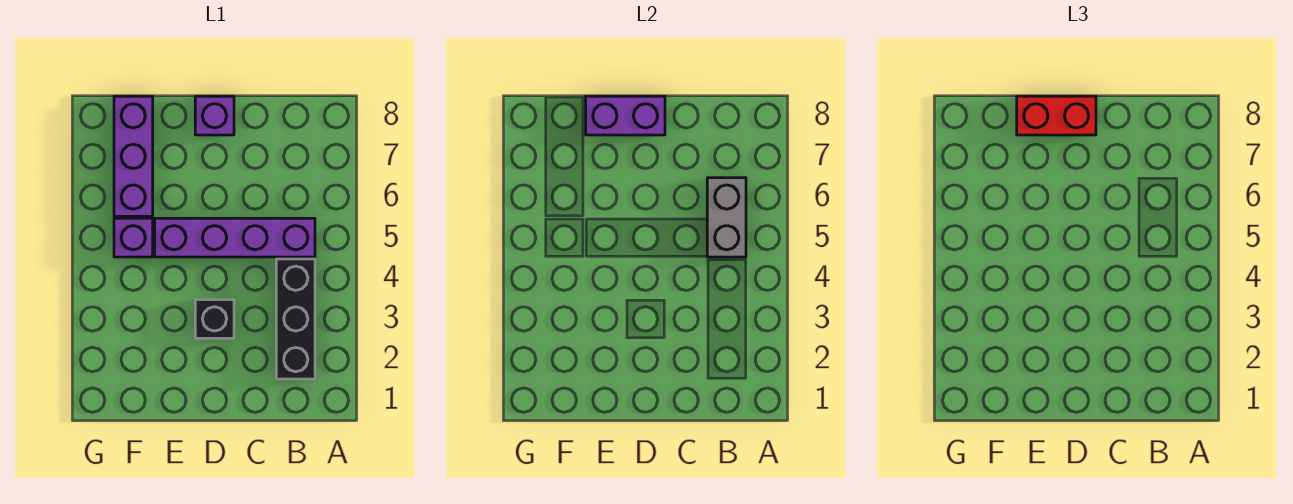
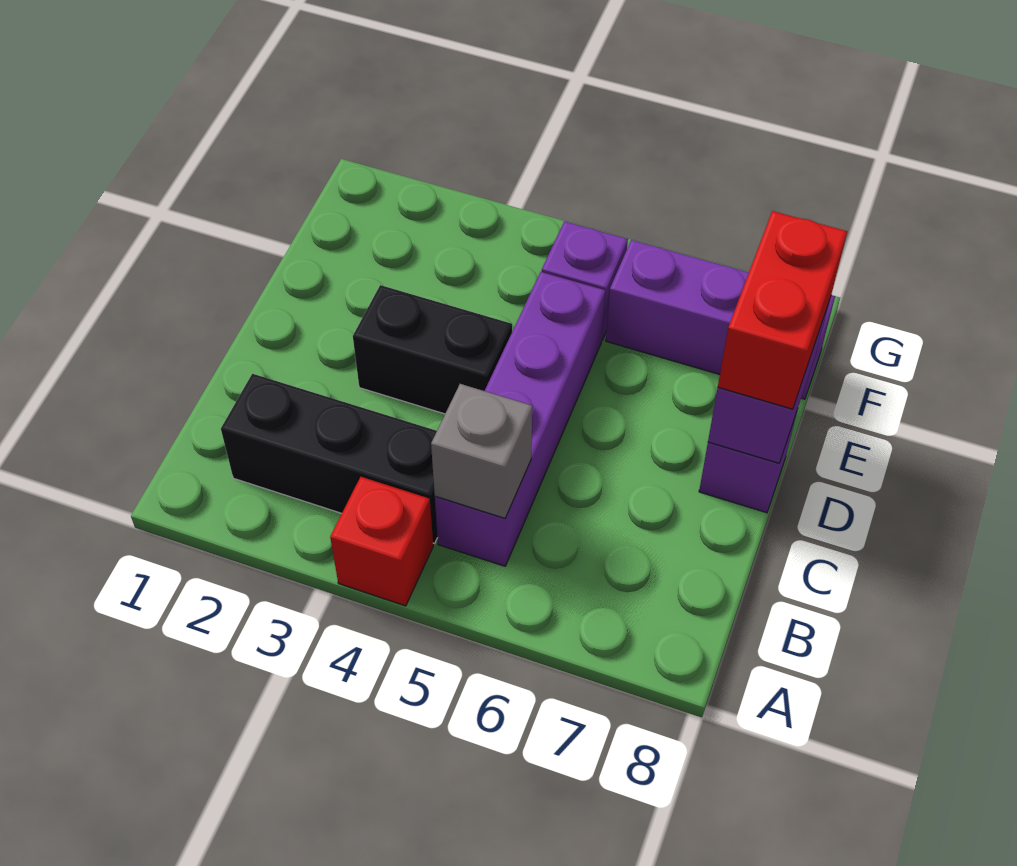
none -> red brick A4 level 1
grey brick B5:B6 level 2 -> grey brick B5 level 2
black brick D3 level 1 -> black brick D3:D4 level 1

